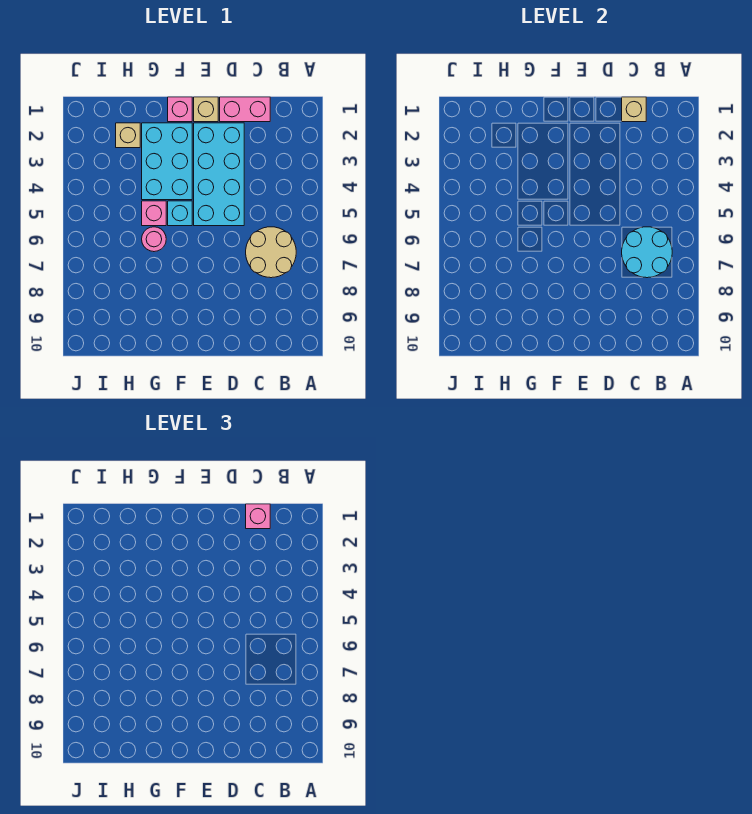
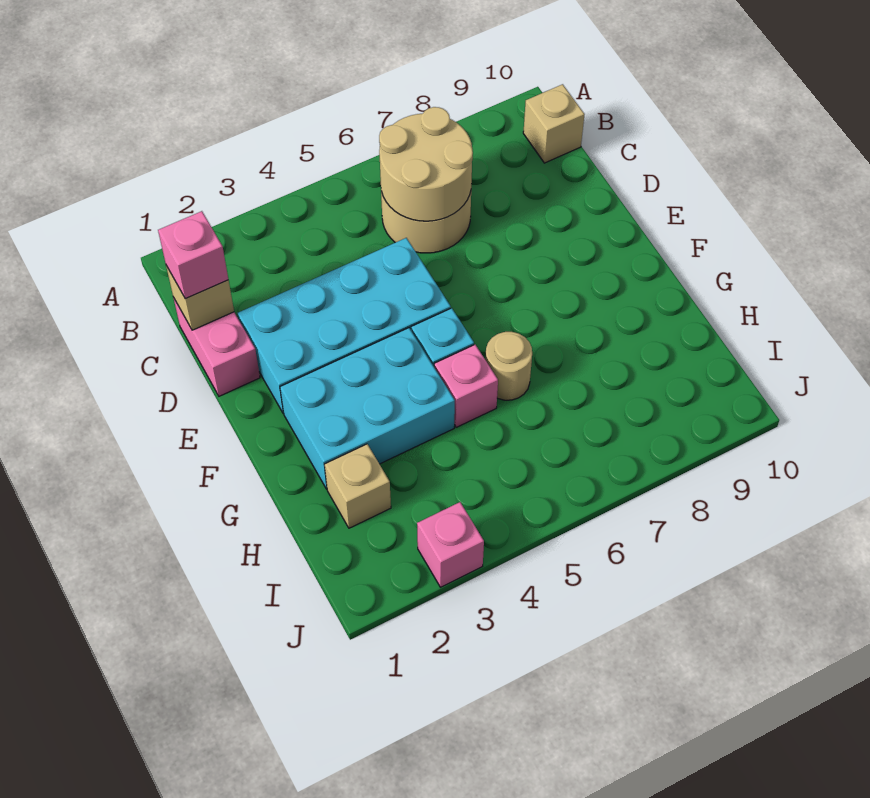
cyan round brick B6:C7 level 2 -> tan round brick B6:C7 level 2
tan brick E1 level 1 -> tan brick B10 level 1
pink brick F1 level 1 -> pink brick J3 level 1
pink round brick G6 level 1 -> tan round brick G6 level 1

